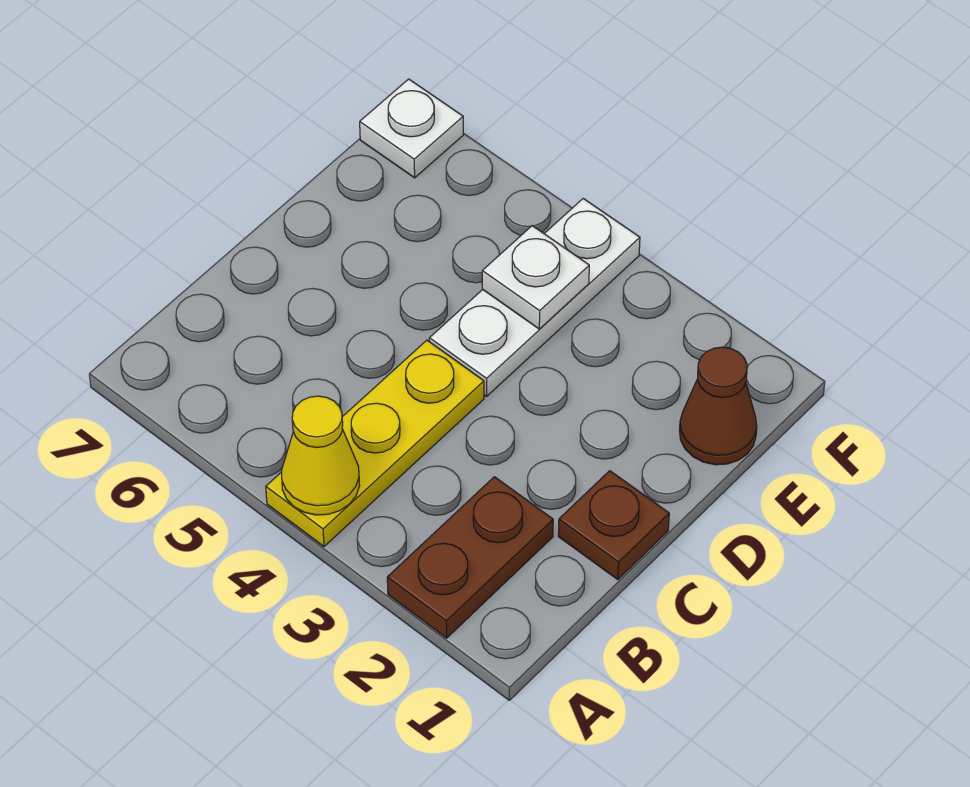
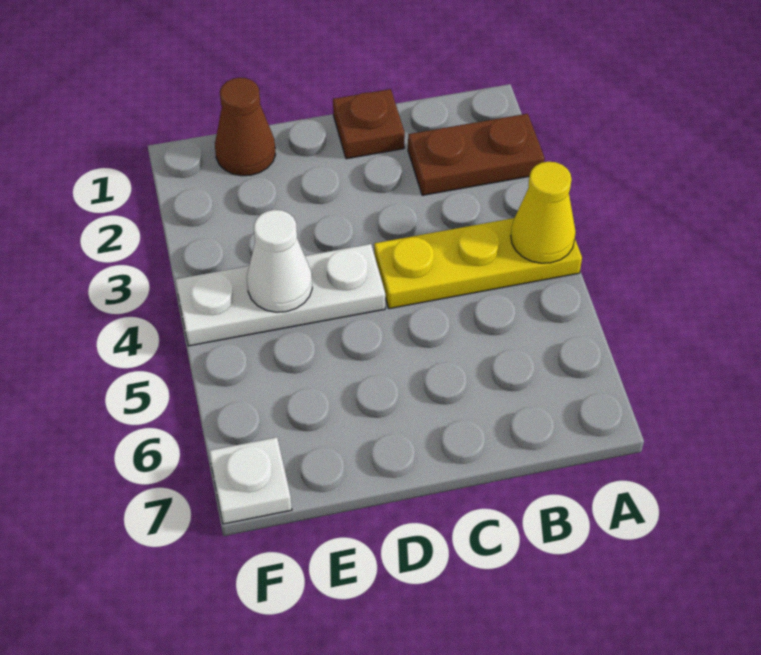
white plate E4 level 2 -> white cone E4 level 2

